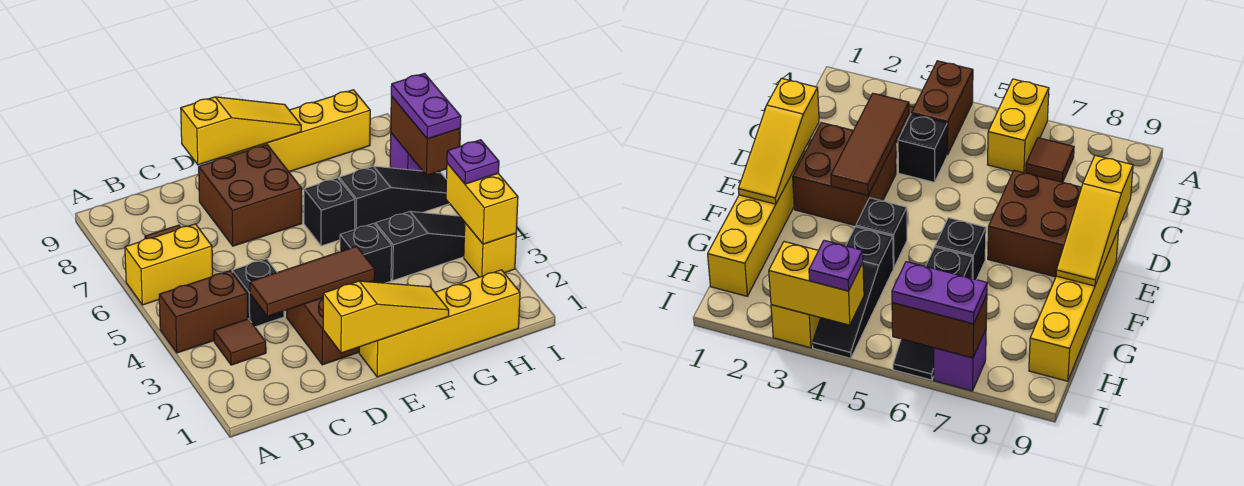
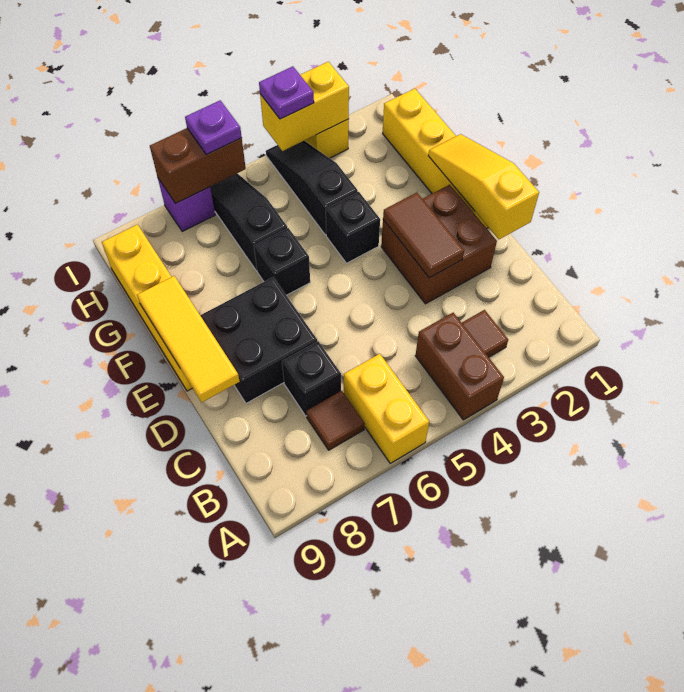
brown tile C3:E3 level 2 -> brown tile D3:E3 level 2
black brick C4 level 1 -> black brick C7 level 1
brown brick D7:E8 level 1 -> black brick D7:E8 level 1
yellow slope D9:F9 level 2 top D -> yellow tile D9:F9 level 2
purple plate I6:I7 level 3 -> purple plate I6 level 3

